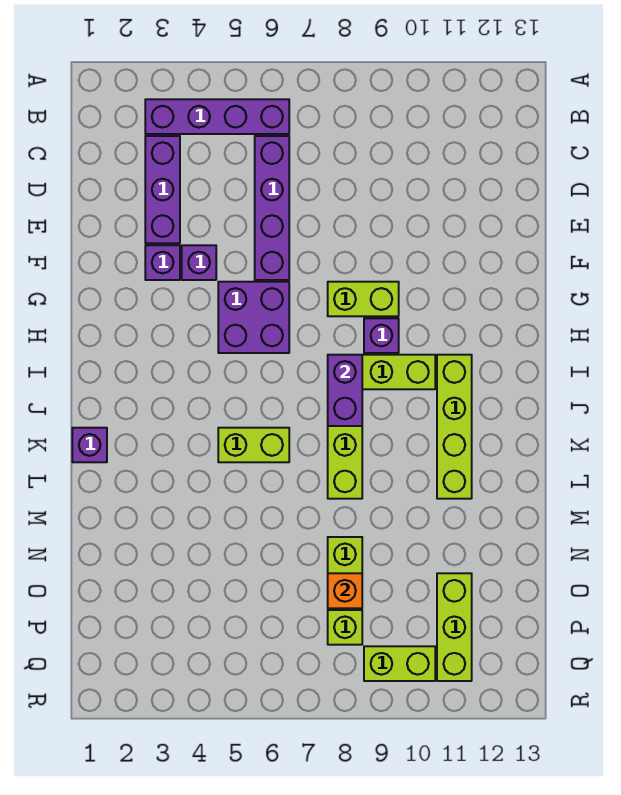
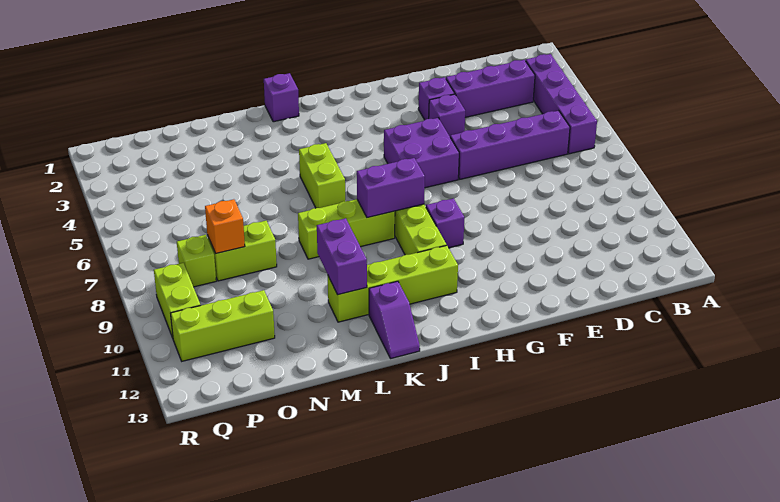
lime brick G8:G9 level 1 -> none
none -> purple slope K12:K13 level 1 top 12
none -> purple brick L10:L11 level 2

